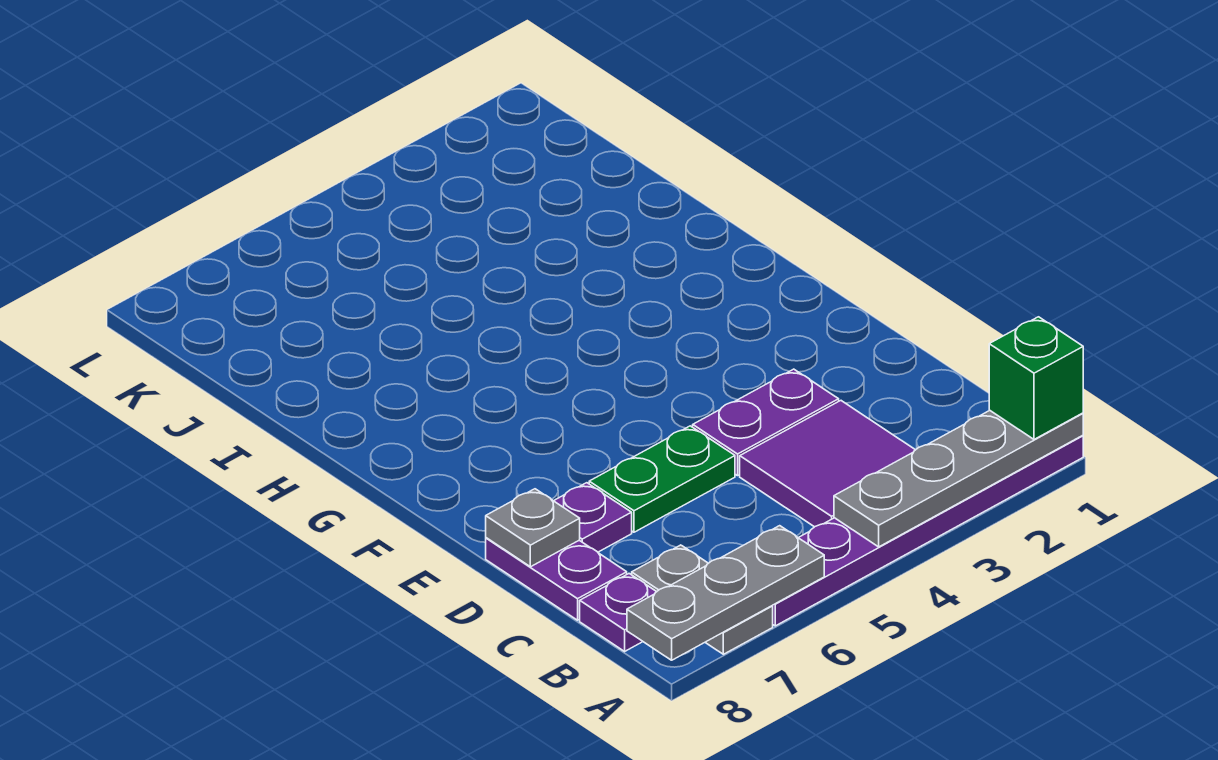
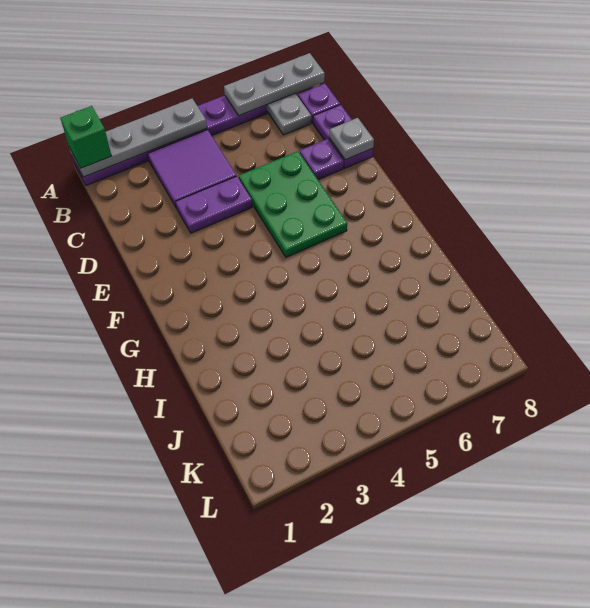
green plate D5:D6 level 1 -> green plate D5:F6 level 1

